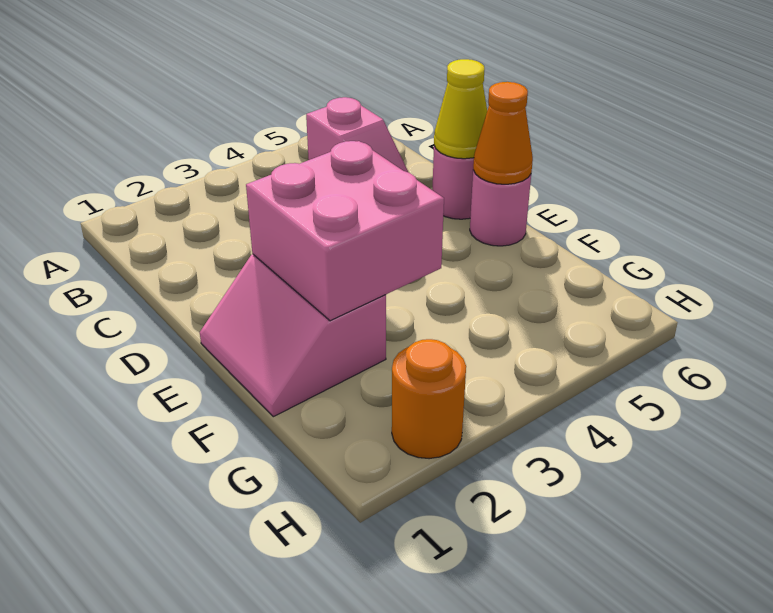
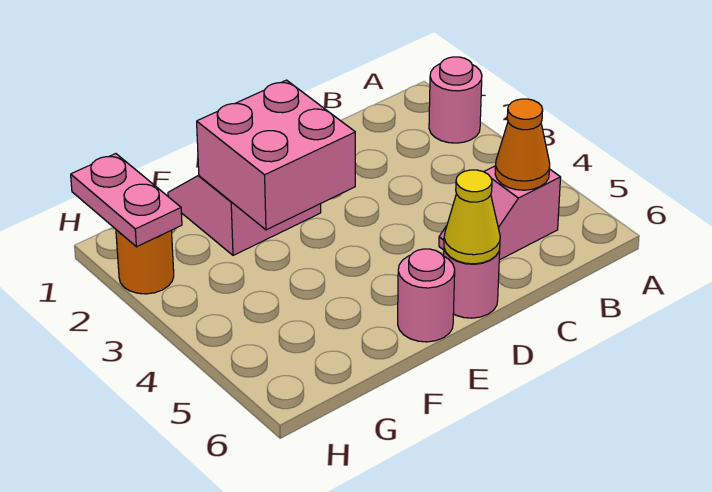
none -> pink round brick A2 level 1
orange cone E6 level 2 -> orange cone B5 level 2
none -> pink plate H1:H2 level 2

